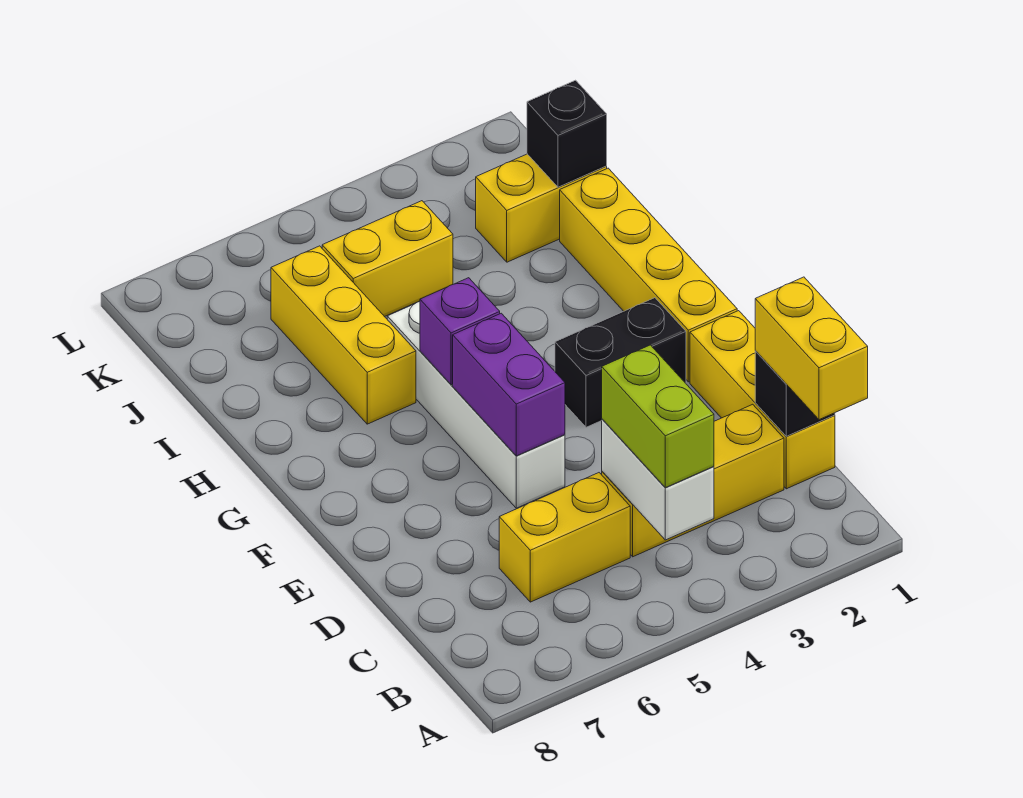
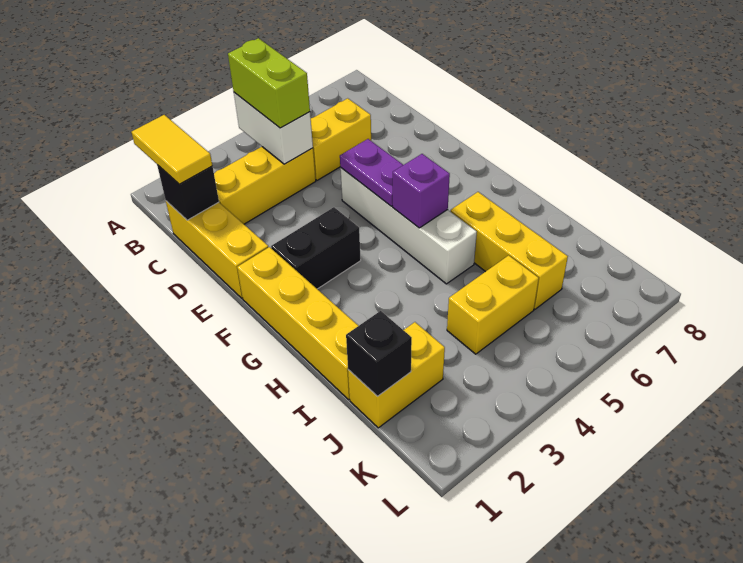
yellow brick B1:C1 level 3 -> yellow tile B1:C1 level 3
purple brick E5:F5 level 2 -> purple plate E5:F5 level 2

